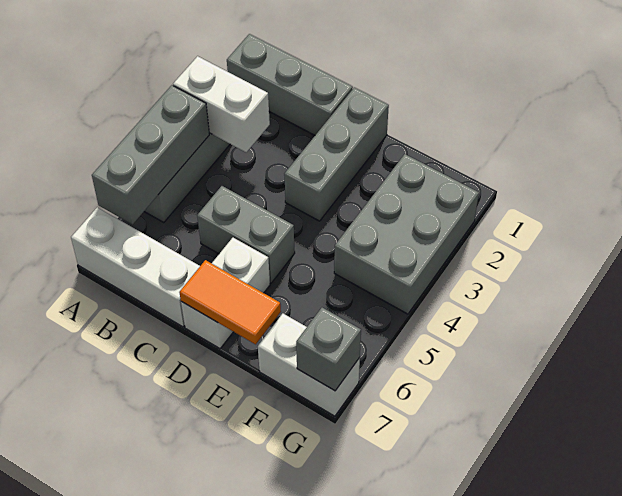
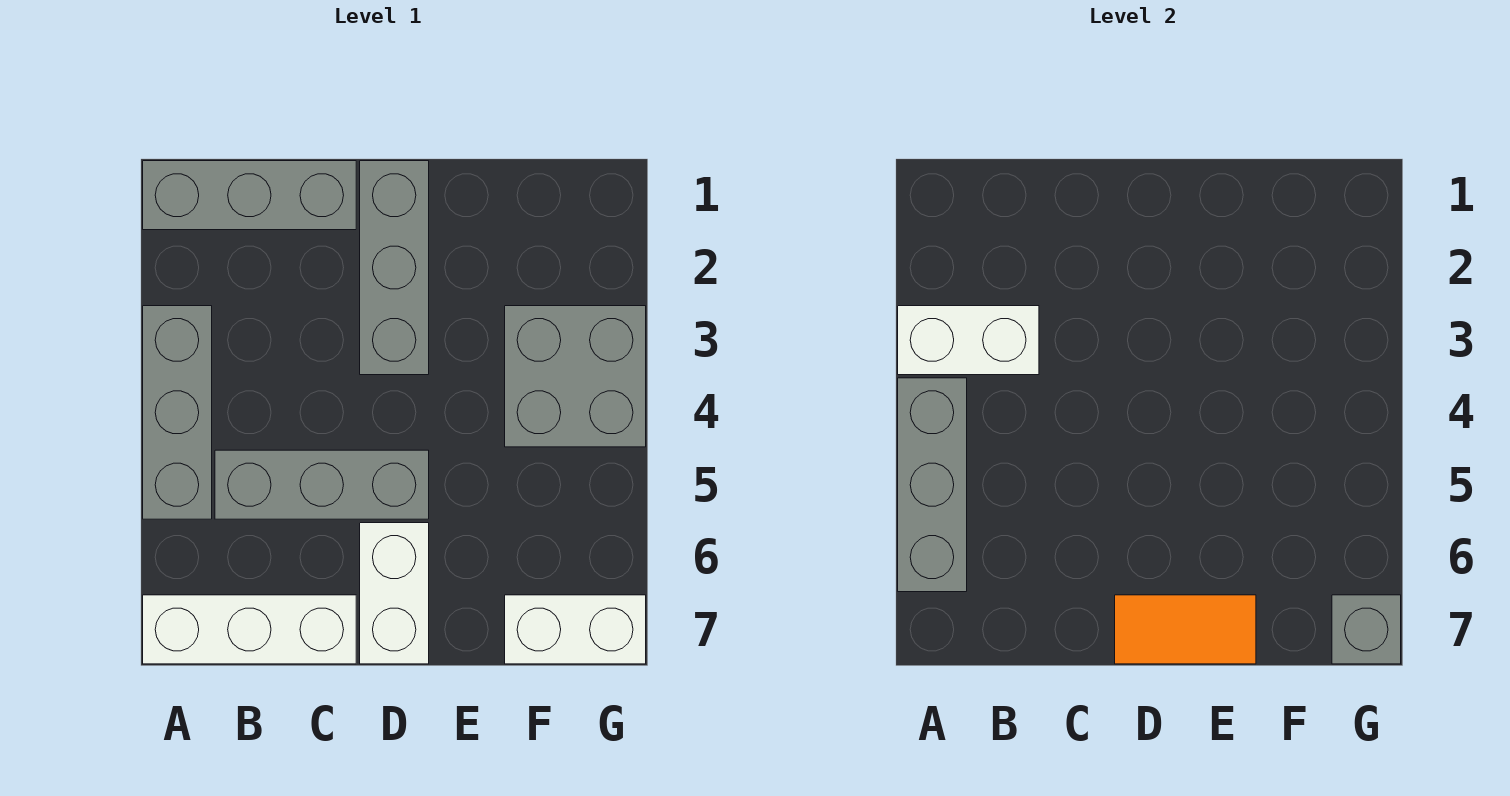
grey brick C5:D5 level 1 -> grey brick B5:D5 level 1
grey brick F2:G4 level 1 -> grey brick F3:G4 level 1

